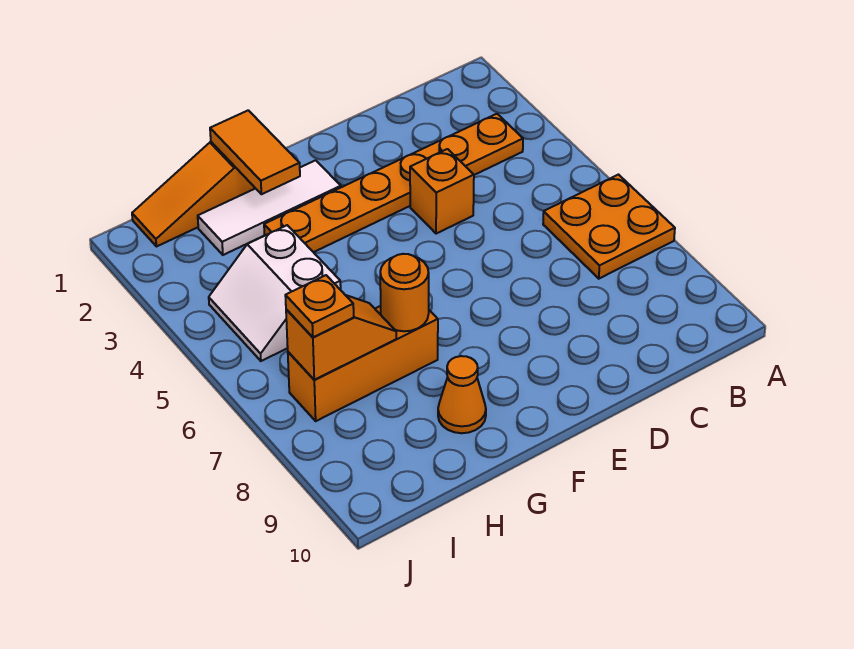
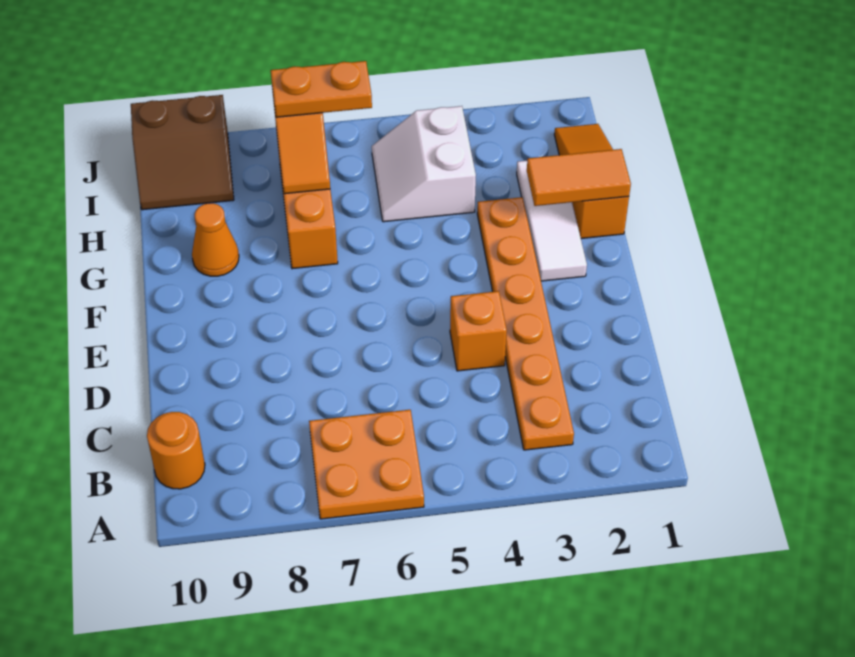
orange round brick G7 level 2 -> orange round brick B10 level 1
white slope H4:I5 level 1 top H -> white slope H4:I5 level 1 top 4
orange plate I7 level 3 -> orange plate I6:I7 level 3
none -> brown slope I9:J10 level 1 top J

